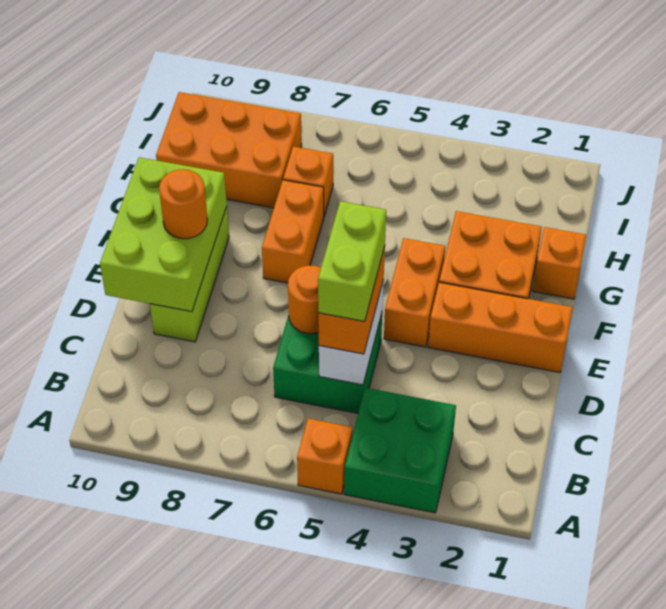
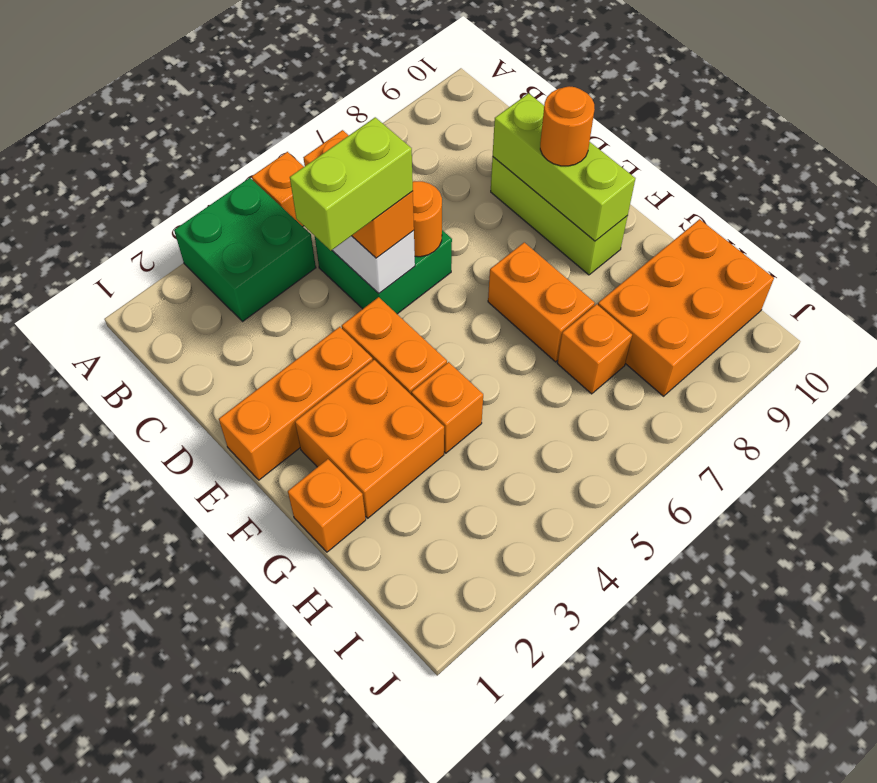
lime brick C5:D5 level 4 -> lime brick D4:D5 level 4
lime brick D9:F10 level 2 -> lime brick D9:F9 level 2
none -> orange brick G4 level 1

